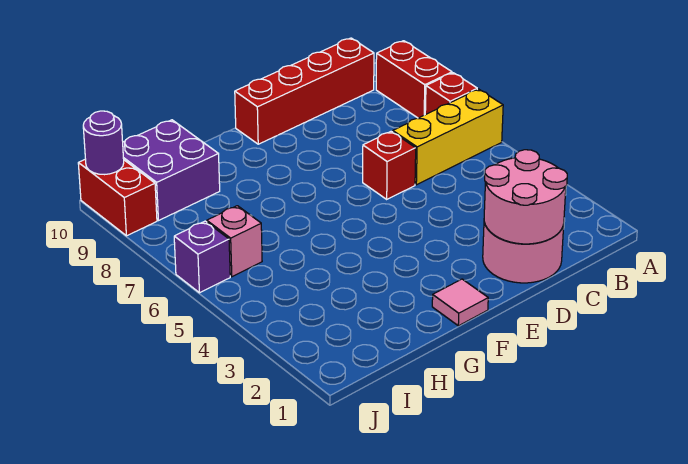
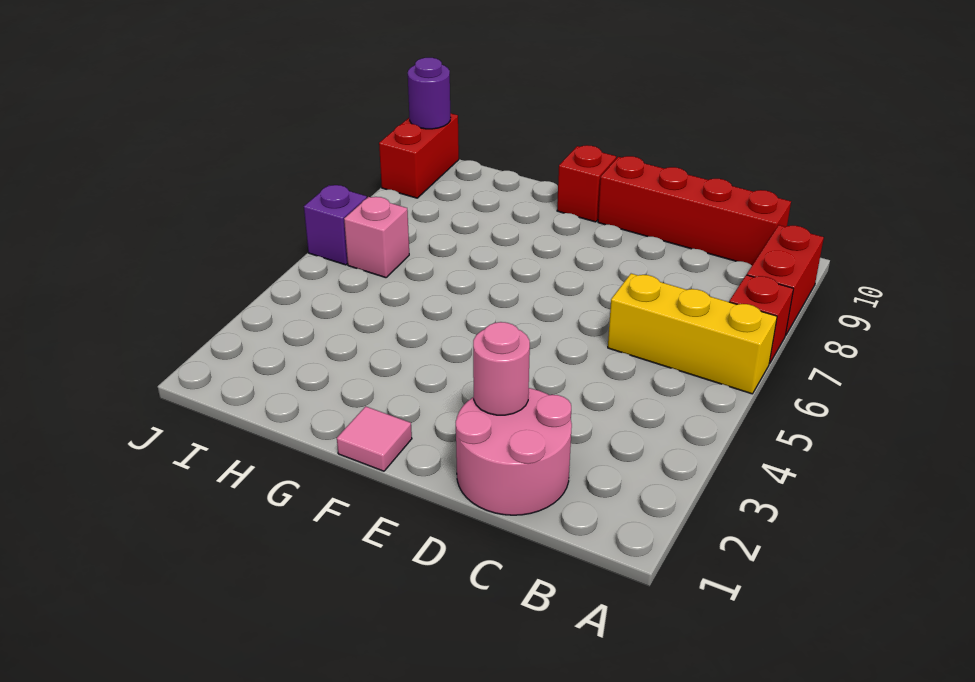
pink round brick C1:D2 level 2 -> pink round brick D2 level 2
red brick D6 level 1 -> red brick F10 level 1
purple brick H9:I10 level 1 -> none

